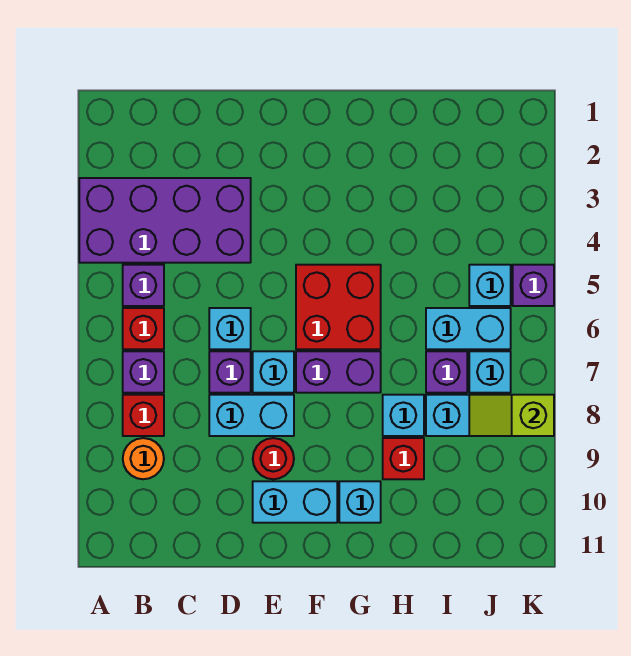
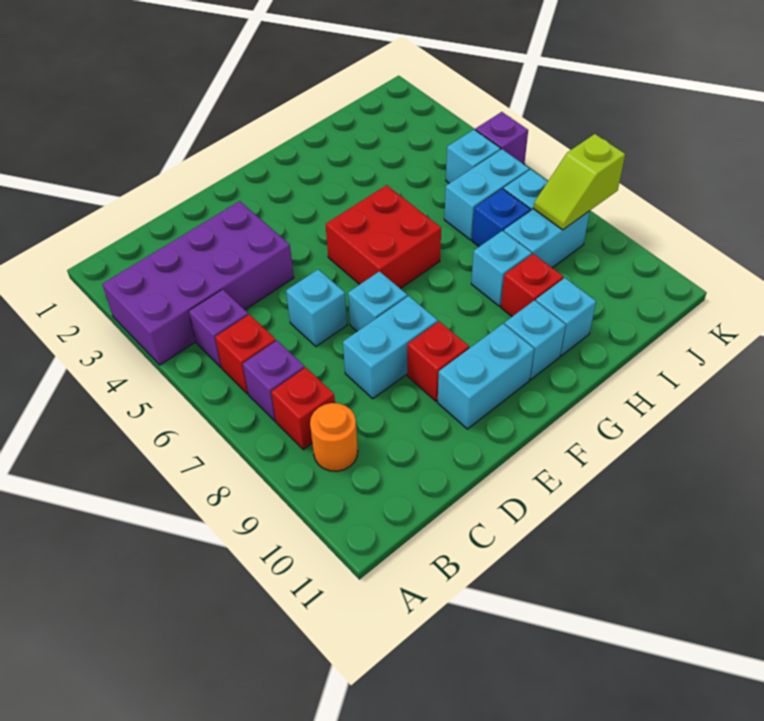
purple brick D7 level 1 -> none
red round brick E9 level 1 -> red brick E9 level 1
purple brick F7:G7 level 1 -> none
none -> cyan brick H10 level 1
purple brick I7 level 1 -> blue brick I7 level 1

